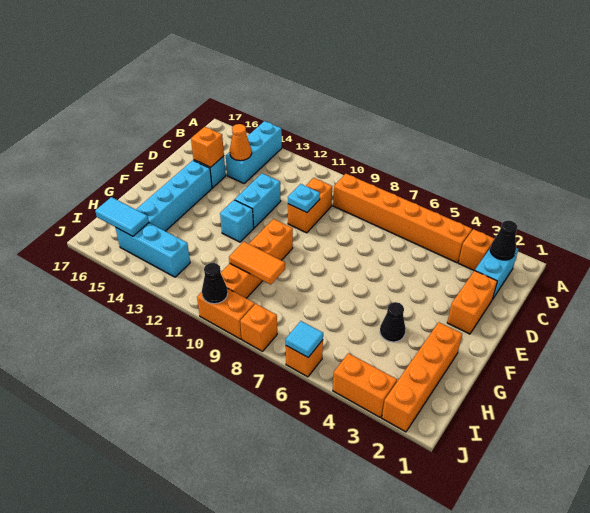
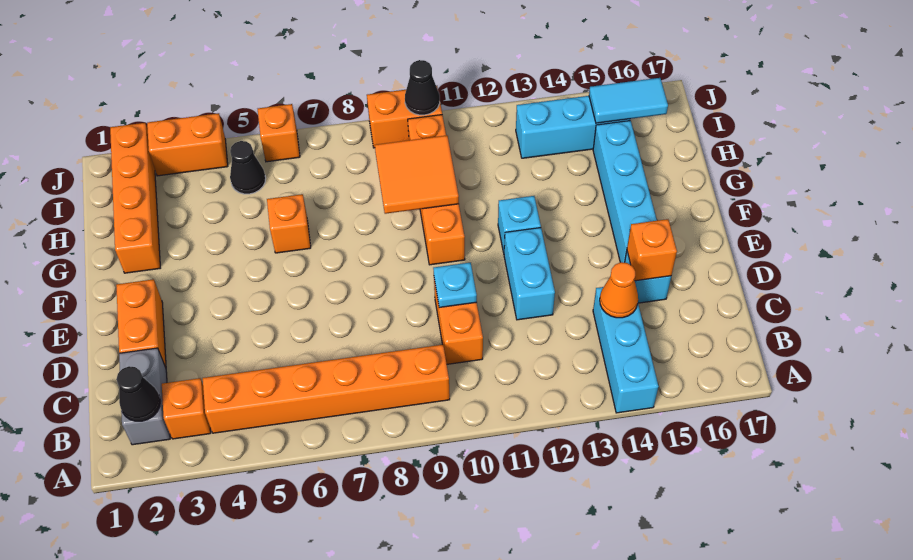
cyan brick B2:C2 level 1 -> grey brick B2:C2 level 1
black cone G4 level 1 -> black cone I5 level 1
orange tile H9:H10 level 2 -> orange tile G9:H10 level 2
cyan tile J6 level 2 -> none
orange brick J8 level 1 -> orange brick G6 level 1

